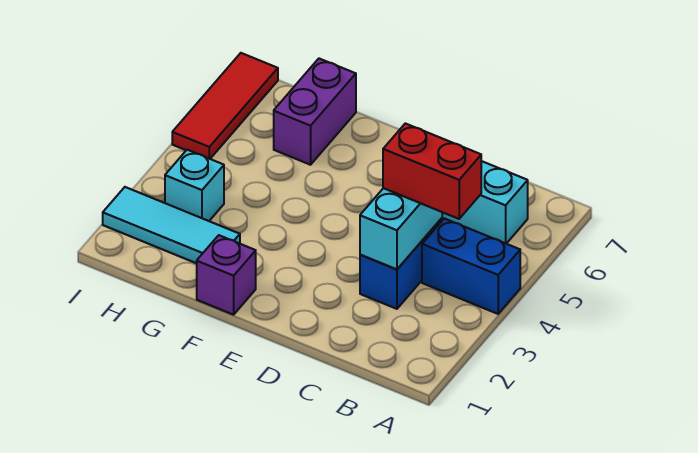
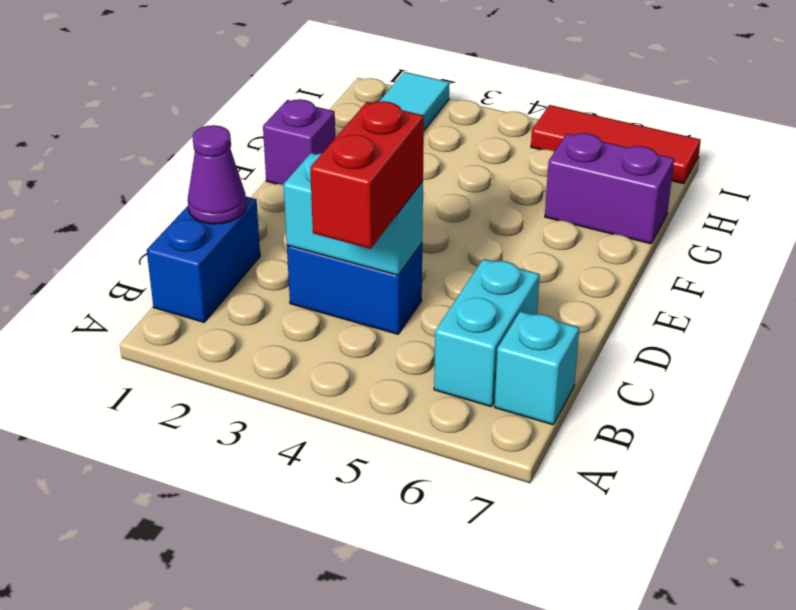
blue brick A4:B4 level 1 -> blue brick B1:C1 level 1
none -> purple cone C1 level 2
cyan brick H3 level 1 -> cyan brick B7 level 1

